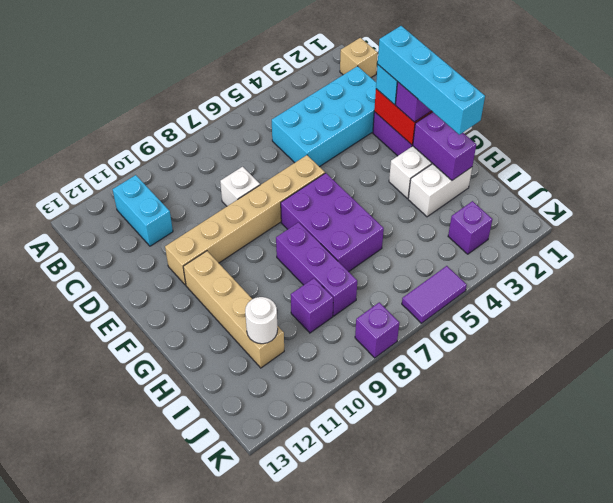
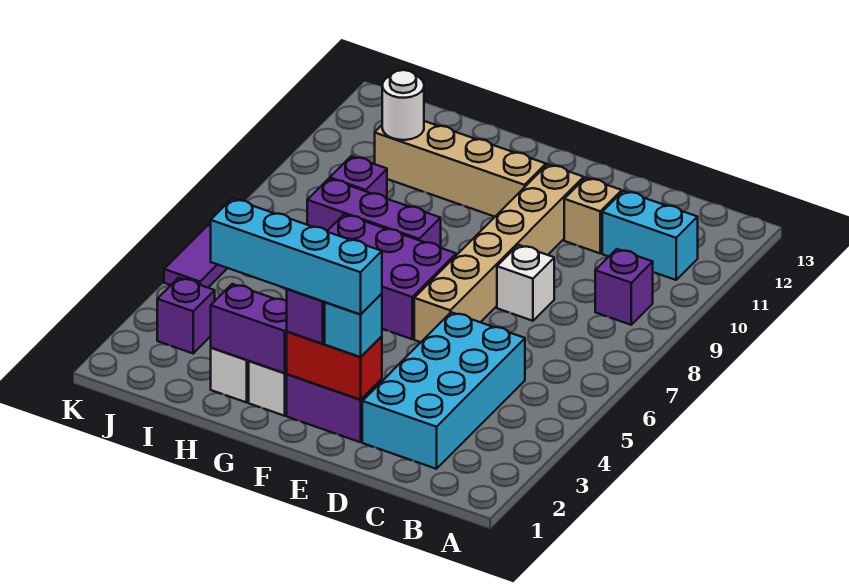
tan brick B1 level 1 -> tan brick D11 level 1
purple brick K8 level 1 -> purple brick B9 level 1

